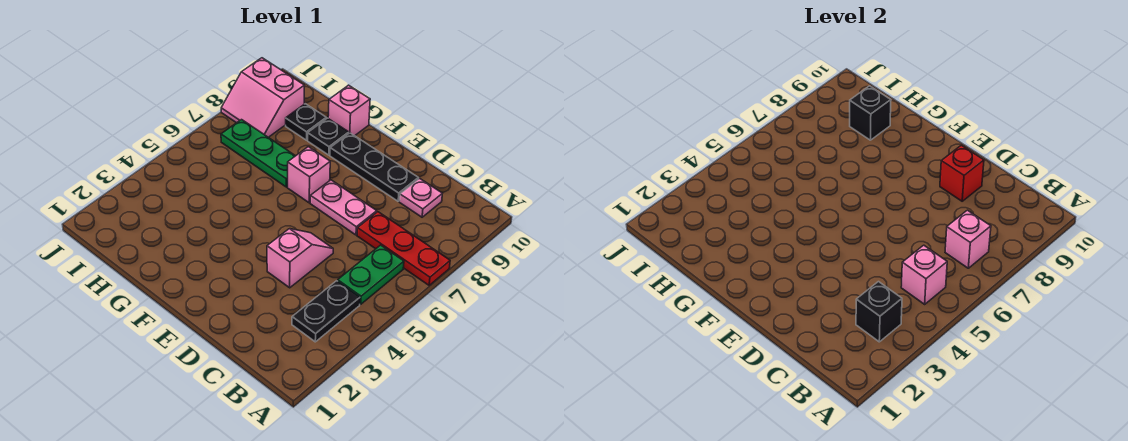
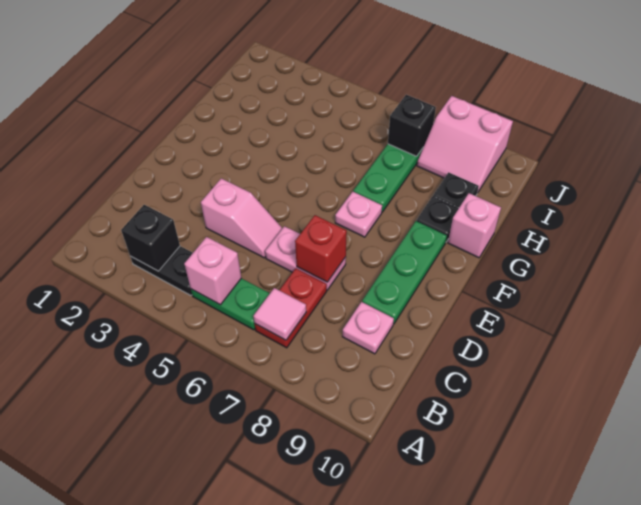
red plate A7:C7 level 1 -> red plate B7:C7 level 1
pink brick B7 level 2 -> pink tile B7 level 2
pink plate D7:E7 level 1 -> pink plate D6:D7 level 1
black plate D9:F9 level 1 -> green plate D9:F9 level 1
red brick D9 level 2 -> red brick D7 level 2
pink brick F7 level 1 -> pink plate F7 level 1
black brick H9 level 2 -> black brick I7 level 2
pink slope I8:J9 level 1 top 9 -> pink slope I8:J9 level 1 top J

